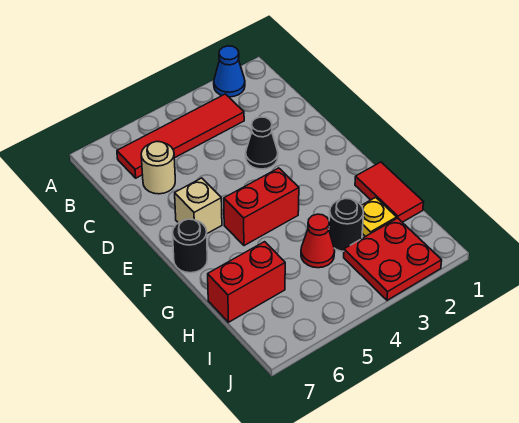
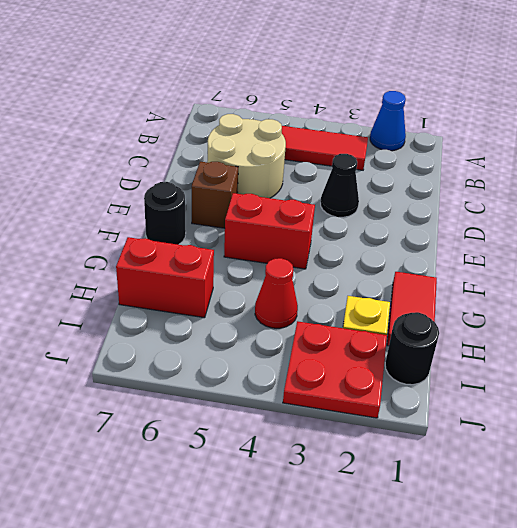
tan round brick C6 level 1 -> tan round brick C5:D6 level 1
tan brick E6 level 1 -> brown brick E6 level 1
black round brick H3 level 1 -> black round brick I1 level 1

